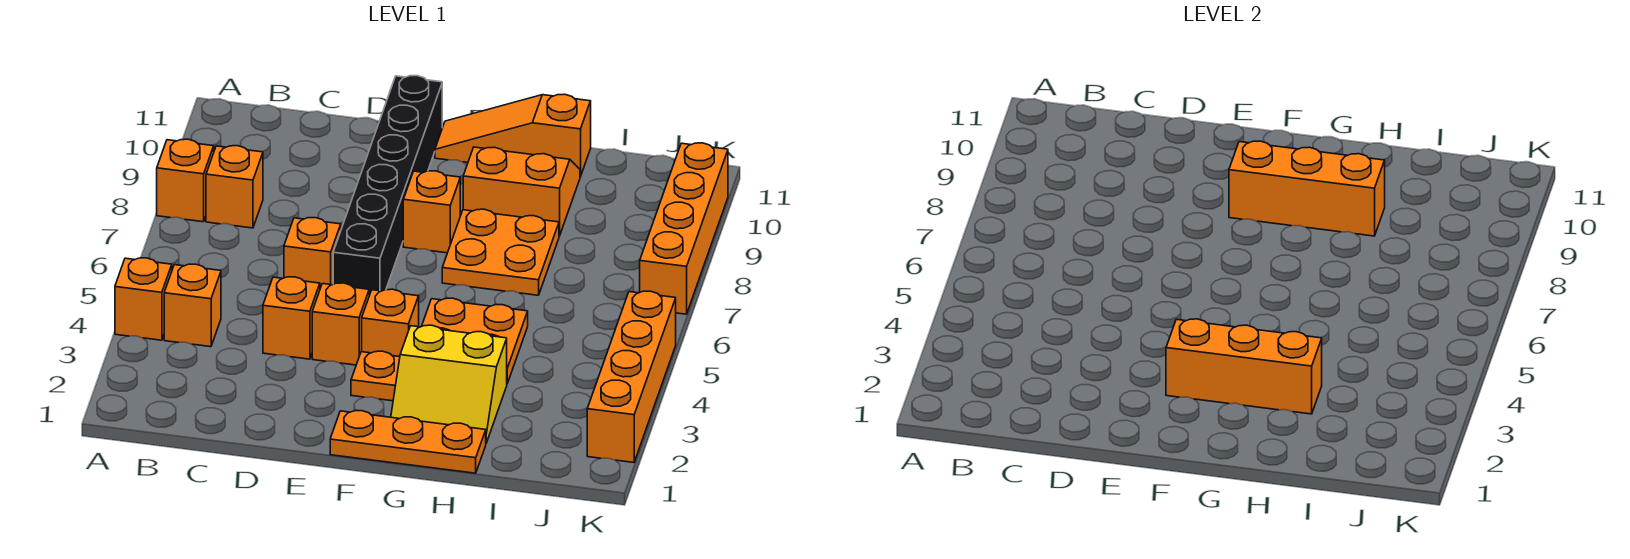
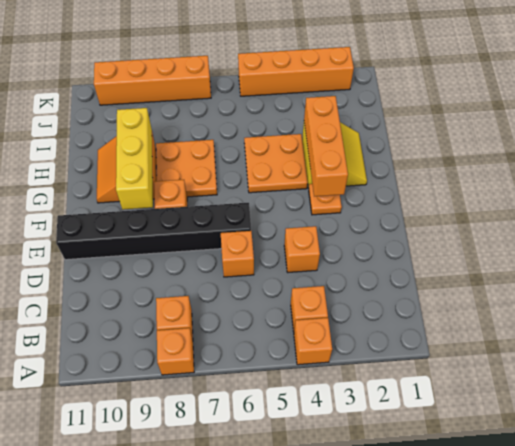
orange brick E4 level 1 -> none
orange plate F1:H1 level 1 -> none
orange brick F4 level 1 -> none
orange brick F9:H9 level 2 -> yellow brick F9:H9 level 2
orange slope F11:H11 level 1 top H -> none

